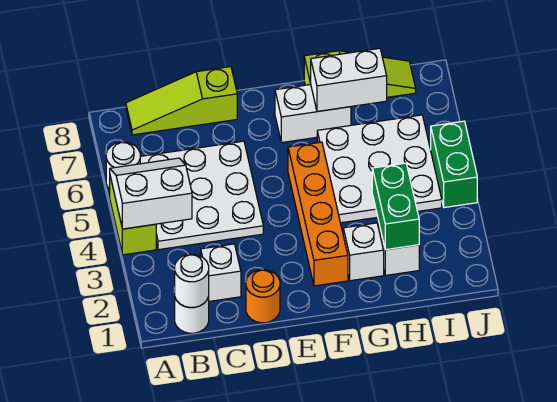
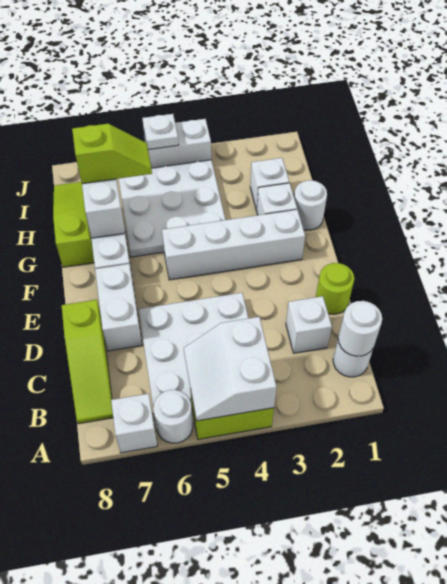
none -> white brick A7 level 1
orange round brick D1 level 1 -> lime round brick D1 level 1
none -> white brick D7:E7 level 1
orange brick F2:F5 level 1 -> white brick F2:F5 level 1
none -> white round brick G1 level 1
green brick H2:H3 level 2 -> none
none -> lime slope H6:H7 level 3 top 7
green brick J4:J5 level 1 -> white brick J4:J5 level 1
none -> white plate J5 level 2

